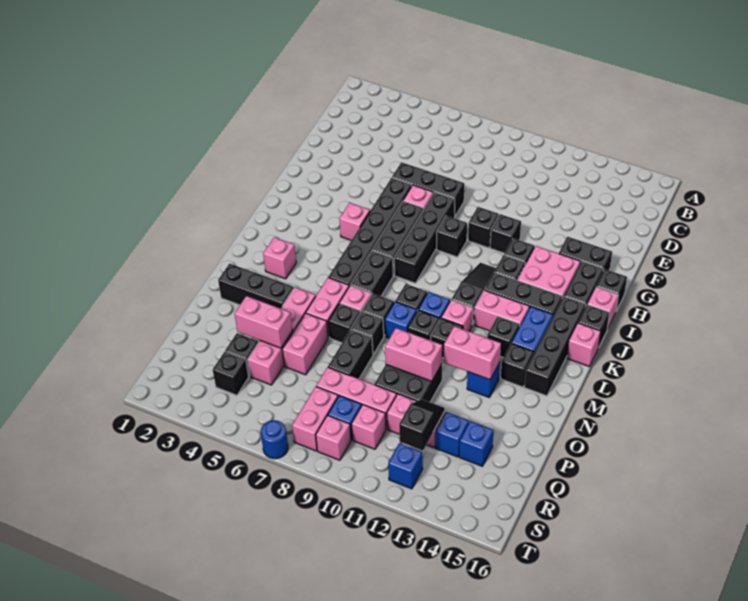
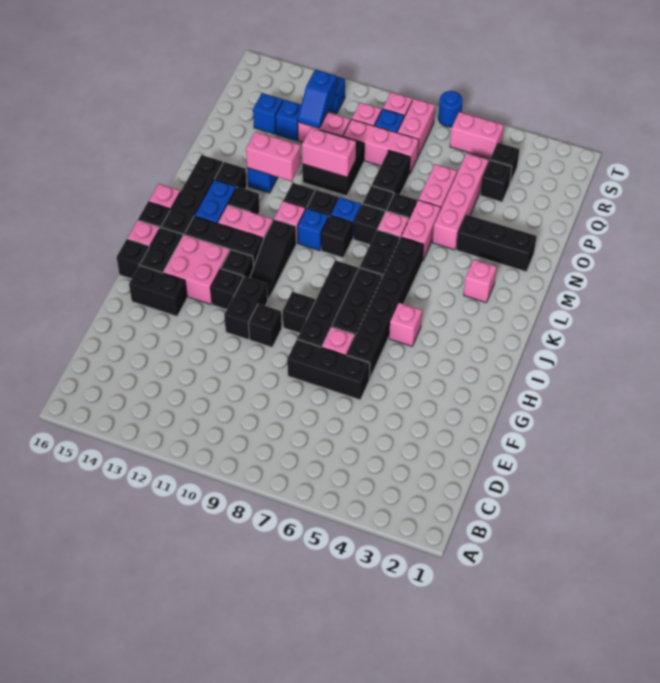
black brick G11 level 1 -> black brick G11:H11 level 1
pink brick P4:P5 level 2 -> pink brick S5:S6 level 1
black slope Q12:R12 level 2 top R -> blue slope Q12:R12 level 2 top R

